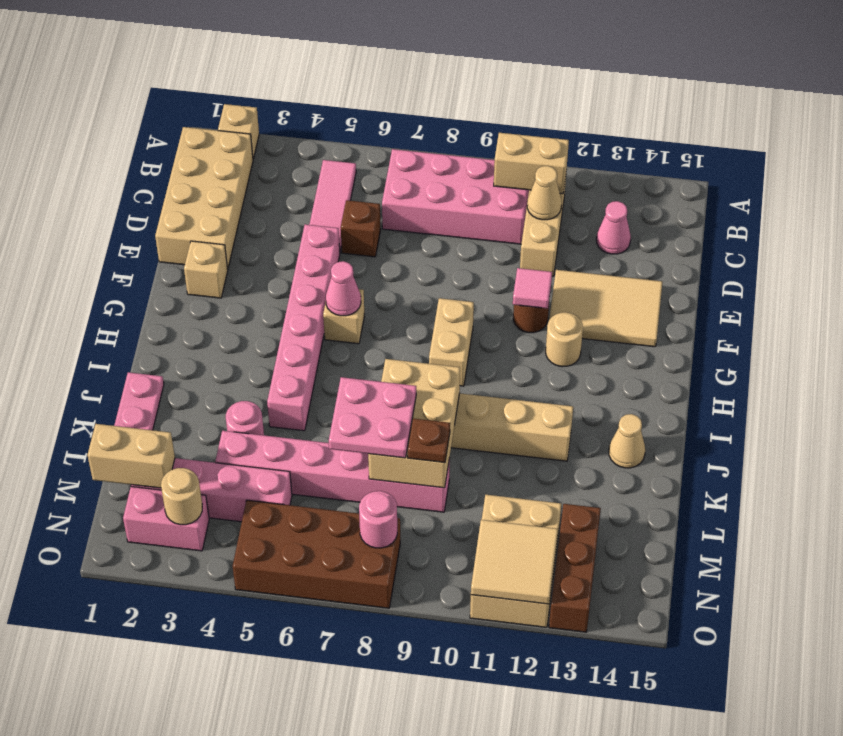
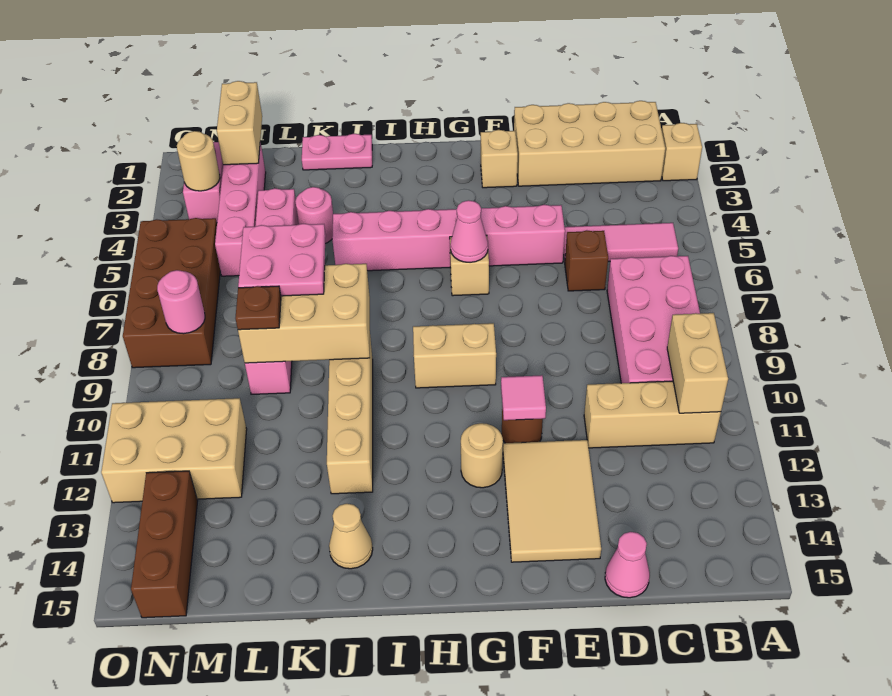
tan cone C11 level 2 -> none
pink cone C13 level 1 -> pink cone D15 level 1
brown brick M13:O13 level 1 -> brown brick N13:N15 level 1
tan tile N11:O12 level 2 -> none

